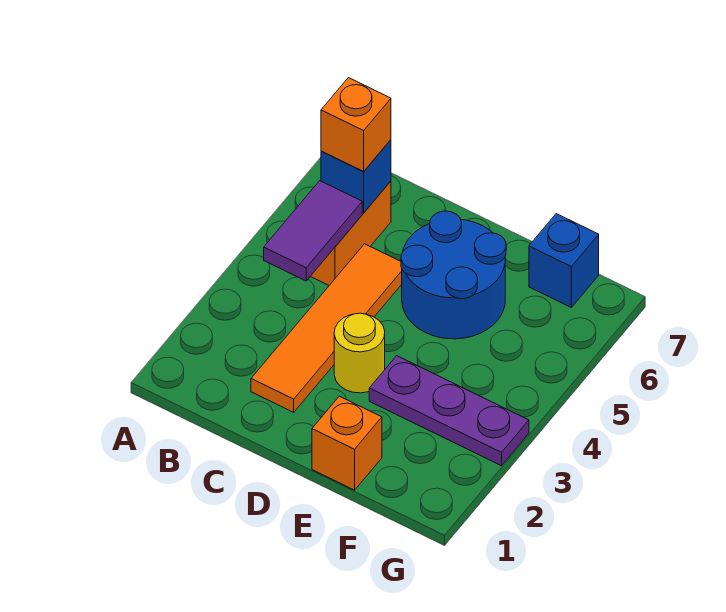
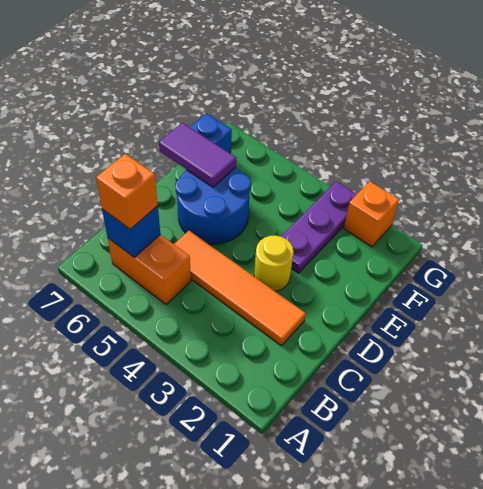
purple tile B4:B5 level 2 -> purple tile E6:E7 level 2
orange brick E1 level 1 -> orange brick G2 level 1

